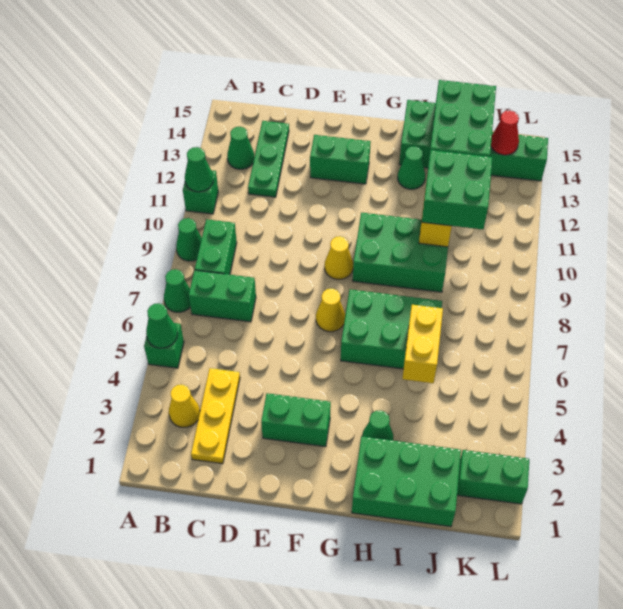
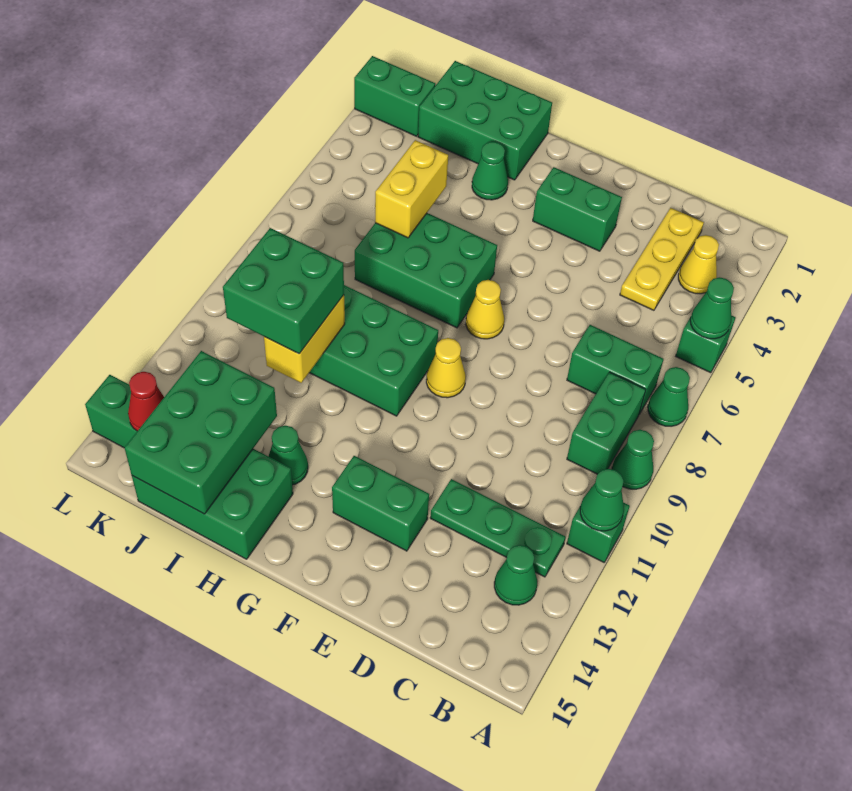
green plate C12:C14 level 1 -> green plate B12:D12 level 1

